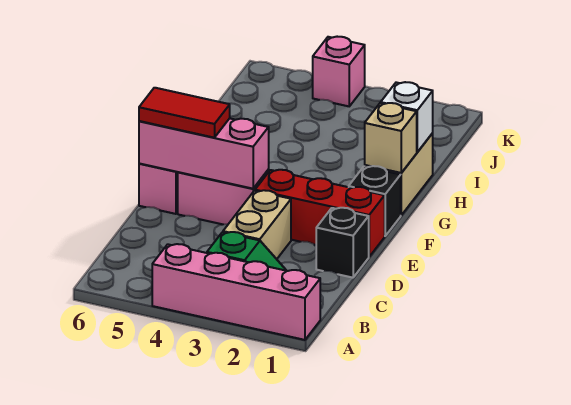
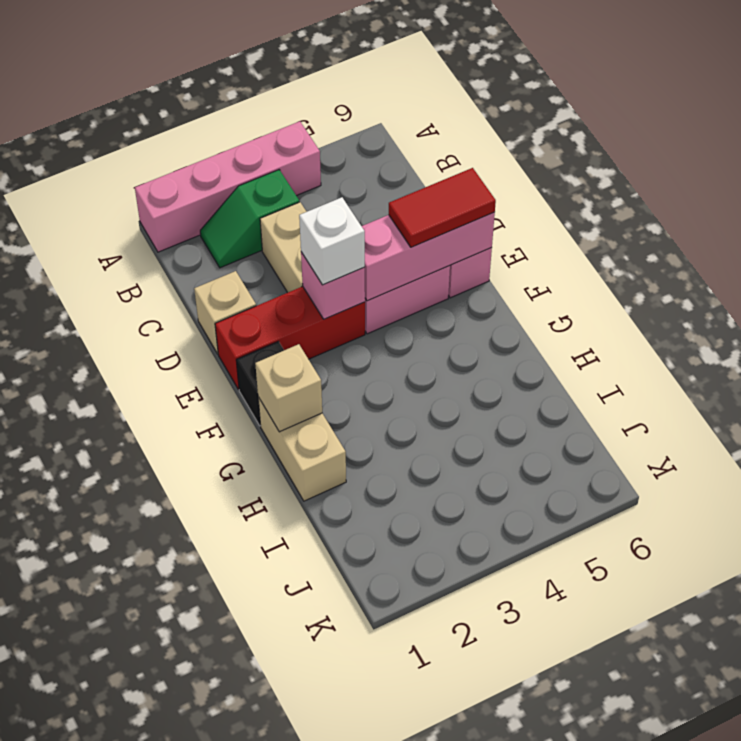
black brick D1 level 1 -> tan brick D1 level 1
white brick H1 level 2 -> white brick E3 level 3
pink brick K4 level 1 -> pink brick E3 level 2

